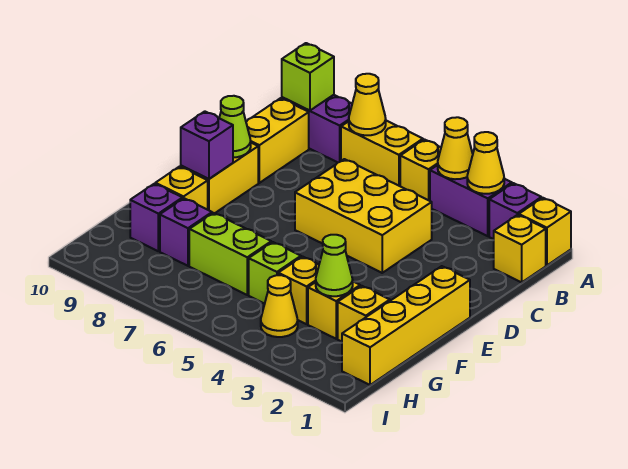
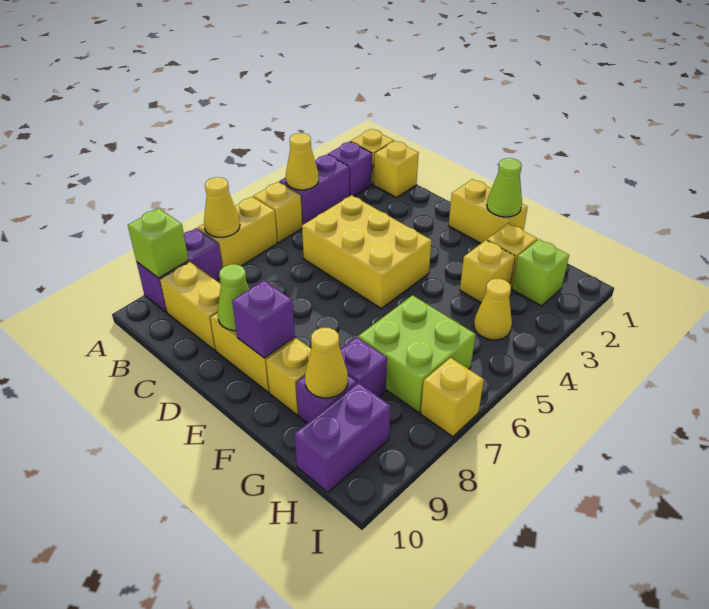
yellow cone A3 level 2 -> yellow cone G9 level 2
yellow brick C4:D6 level 1 -> yellow brick C4:E5 level 1
yellow brick E1:H1 level 1 -> yellow brick E1:F1 level 1
lime cone G3 level 2 -> lime cone F1 level 2
yellow brick G4 level 1 -> yellow brick I7 level 1
lime brick G5 level 1 -> lime brick H2 level 1
lime brick G6:G7 level 1 -> lime brick G6:H7 level 1
none -> purple brick H9:H10 level 1

